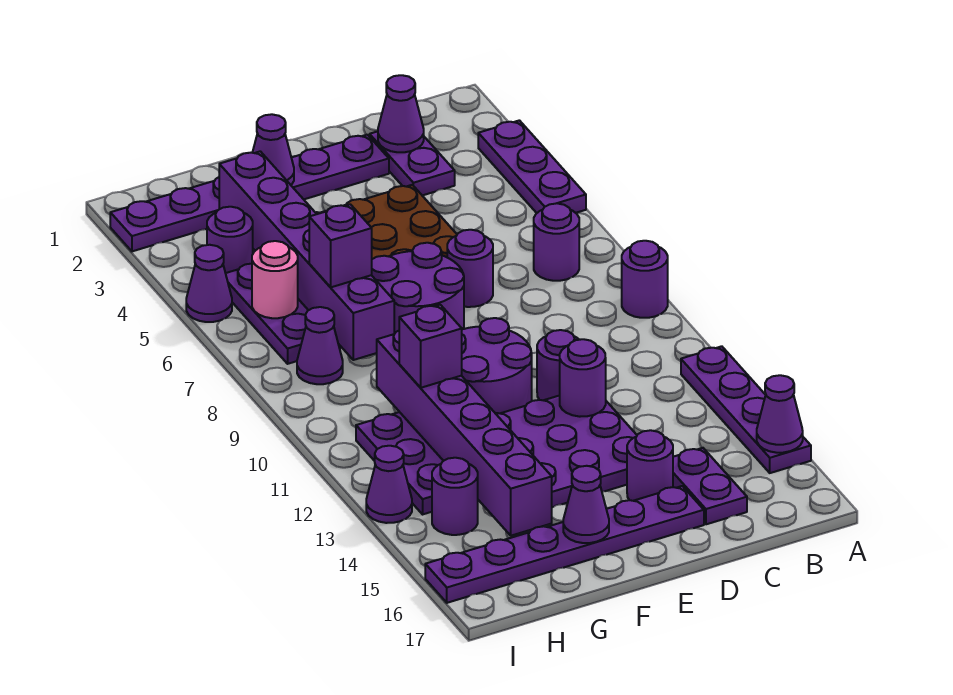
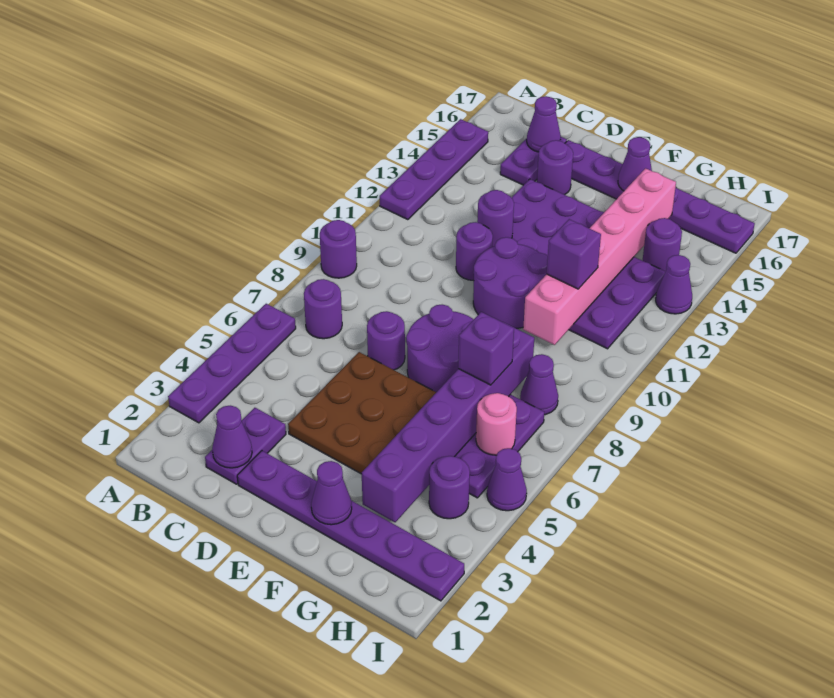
purple plate A3:A5 level 1 -> purple plate A3:A6 level 1
purple cone A15 level 2 -> purple cone C16 level 2
purple brick G10:G15 level 2 -> pink brick G10:G15 level 2

